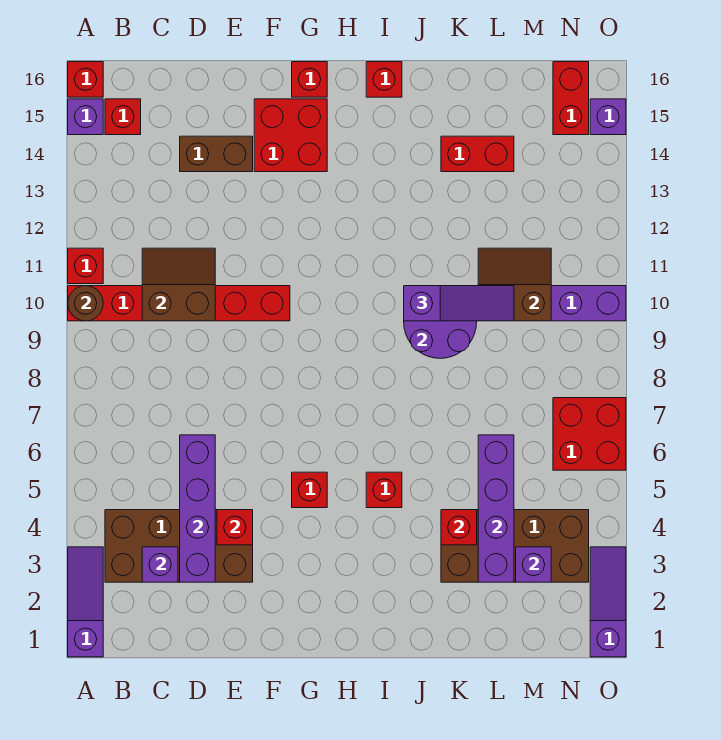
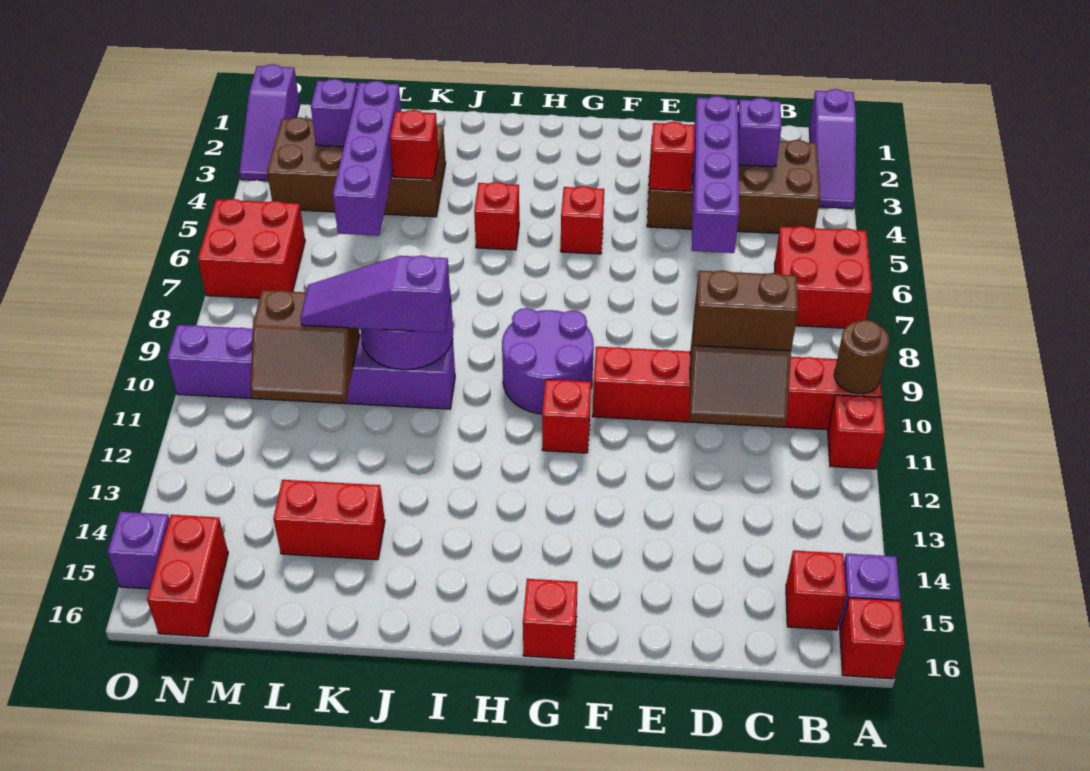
brown brick D14:E14 level 1 -> brown brick C10:D10 level 3
red brick F14:G15 level 1 -> red brick A6:B7 level 1
none -> purple round brick G9:H10 level 1
red brick I16 level 1 -> red brick G11 level 1

